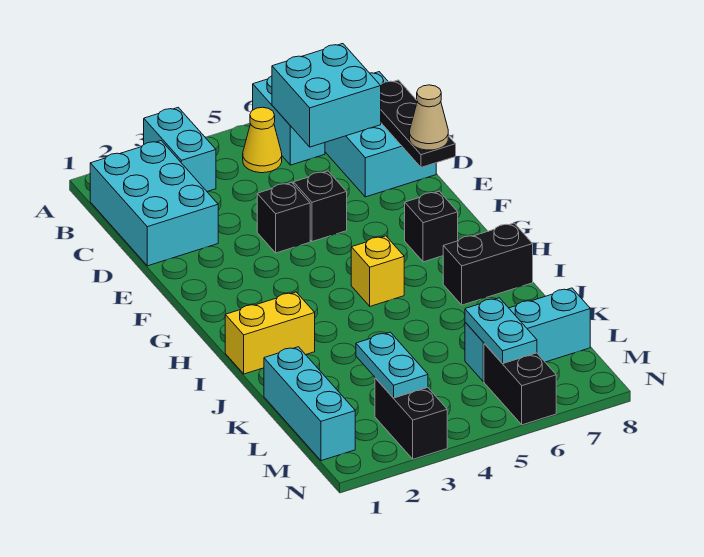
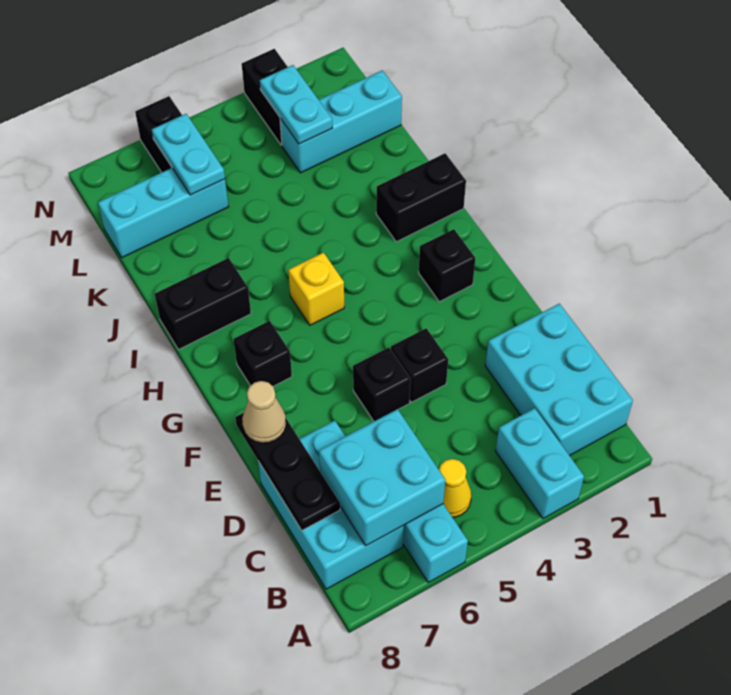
none -> black brick G2 level 1
yellow brick I1:I2 level 1 -> black brick I1:I2 level 1
cyan brick K1:M1 level 1 -> cyan brick L1:L3 level 1

